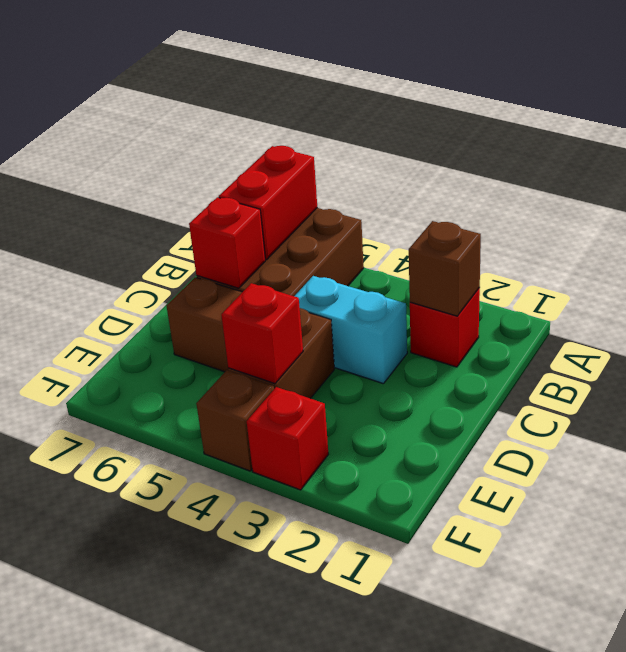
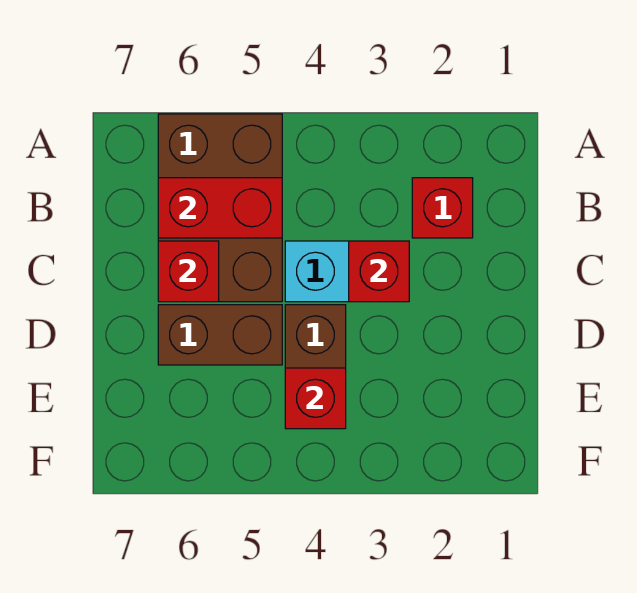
red brick A6:B6 level 2 -> red brick B5:B6 level 2
brown brick B2 level 2 -> none
red brick F3 level 1 -> red brick C3 level 2
brown brick F4 level 1 -> none

